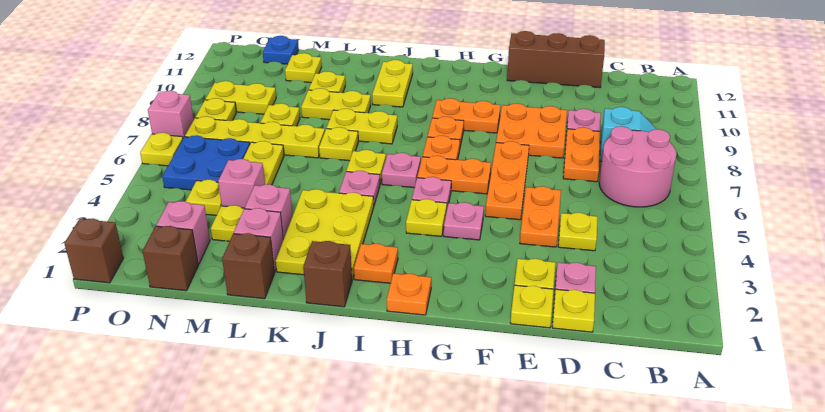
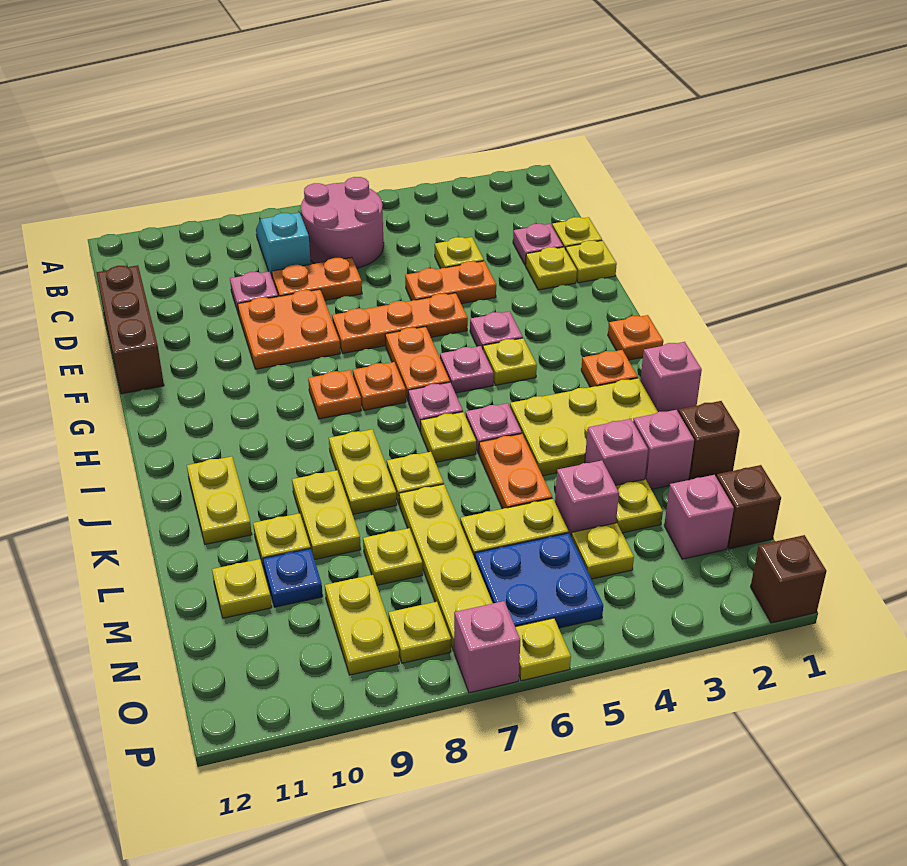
orange plate G9:H9 level 1 -> orange plate K5:L5 level 1
brown brick J1 level 1 -> pink brick J1 level 1
yellow plate J10:J11 level 1 -> yellow plate J11:K11 level 1
blue plate N12 level 1 -> blue plate M10 level 1

